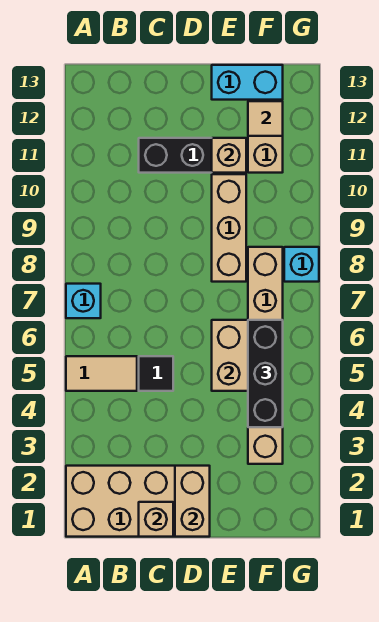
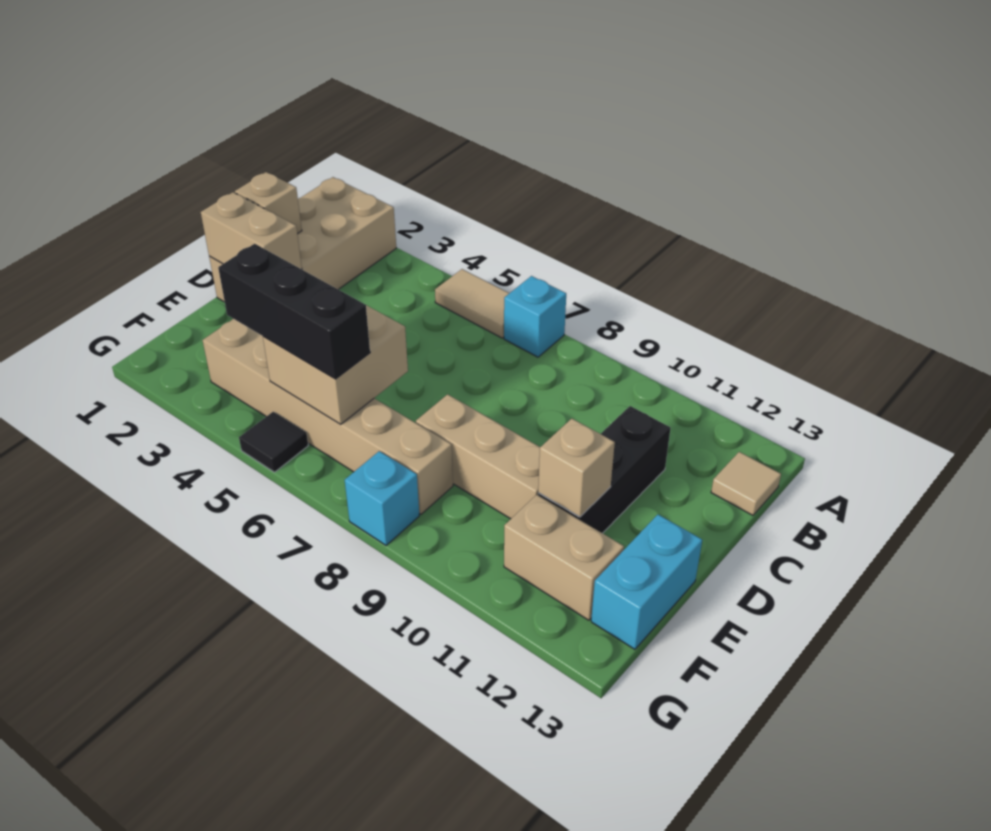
tan tile A5:B5 level 1 -> tan tile A5:A6 level 1
black tile C5 level 1 -> black tile G5 level 1
tan tile F12 level 2 -> tan tile B13 level 1

